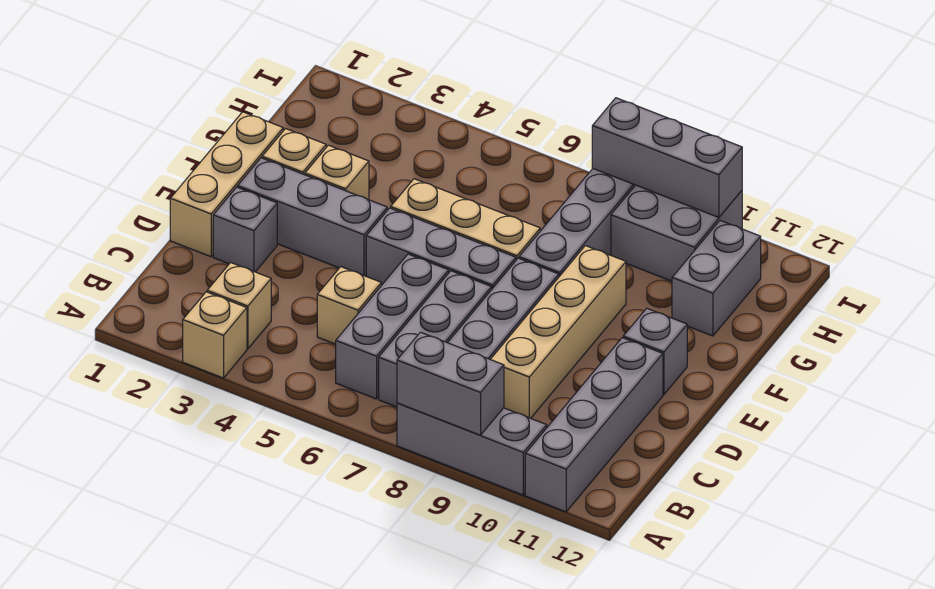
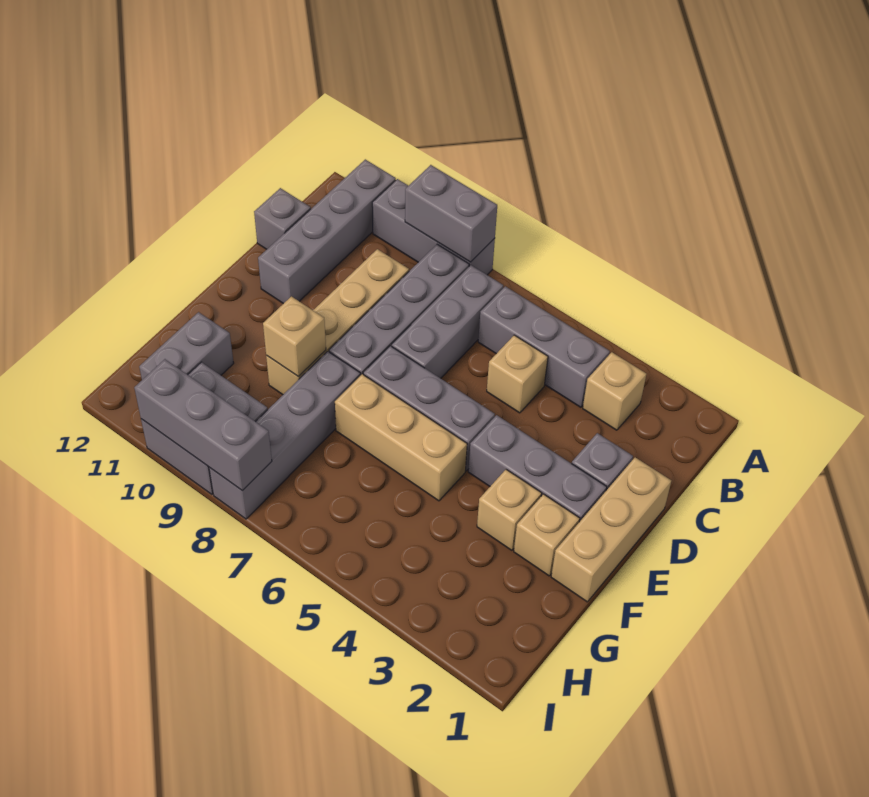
tan brick A3 level 1 -> tan brick F9 level 2
grey brick B6:D6 level 1 -> grey brick B4:B6 level 1
grey brick E11 level 1 -> grey brick C12 level 1

